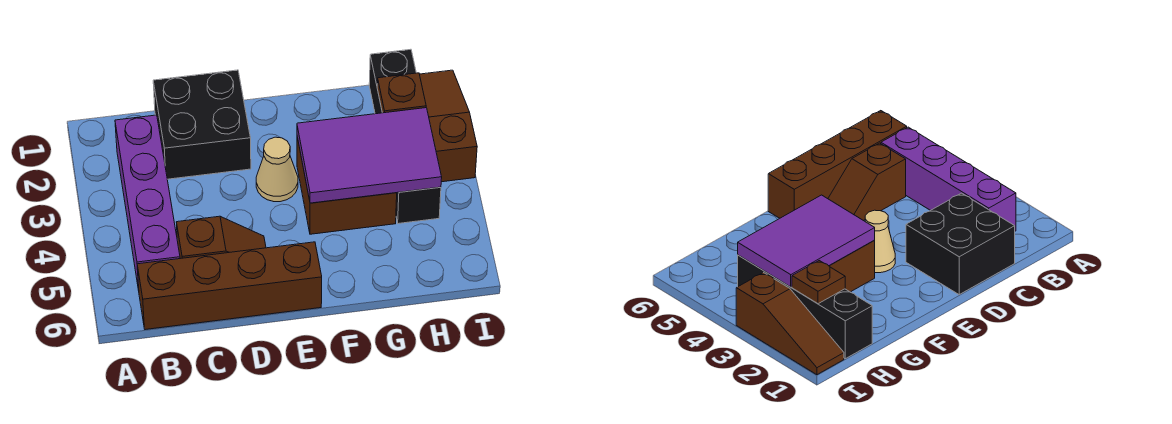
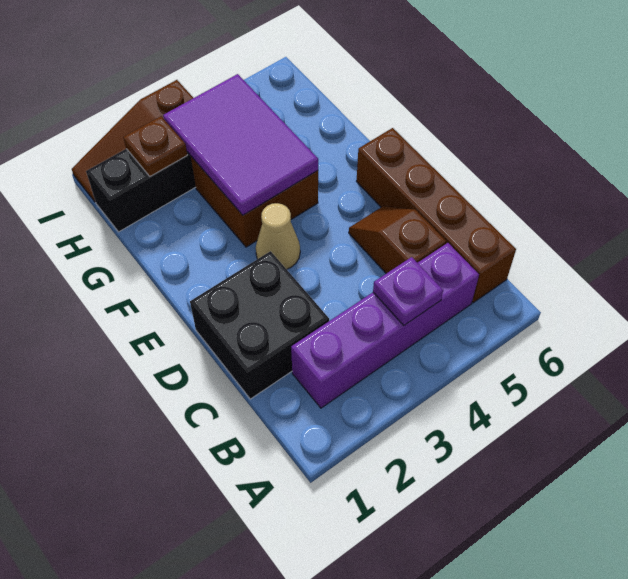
none -> purple plate B4 level 2

